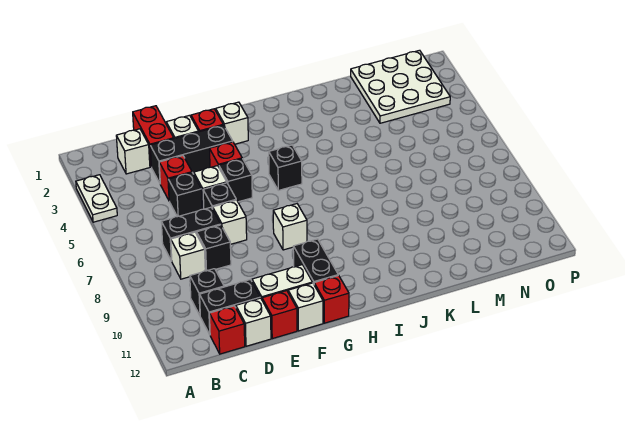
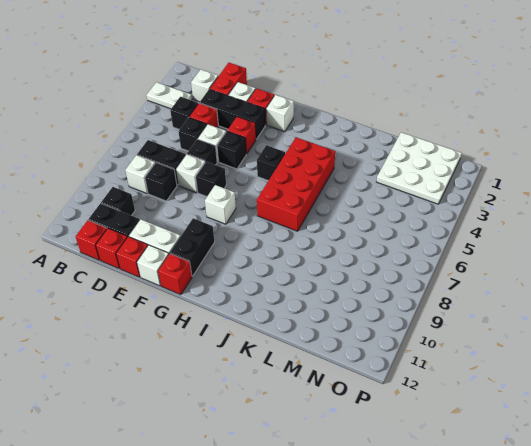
white plate A3:A4 level 1 -> white plate A3:B3 level 1
none -> black brick C4 level 1
white brick D12 level 1 -> red brick D12 level 1
none -> black brick F7 level 1
none -> red brick I4:J7 level 1

